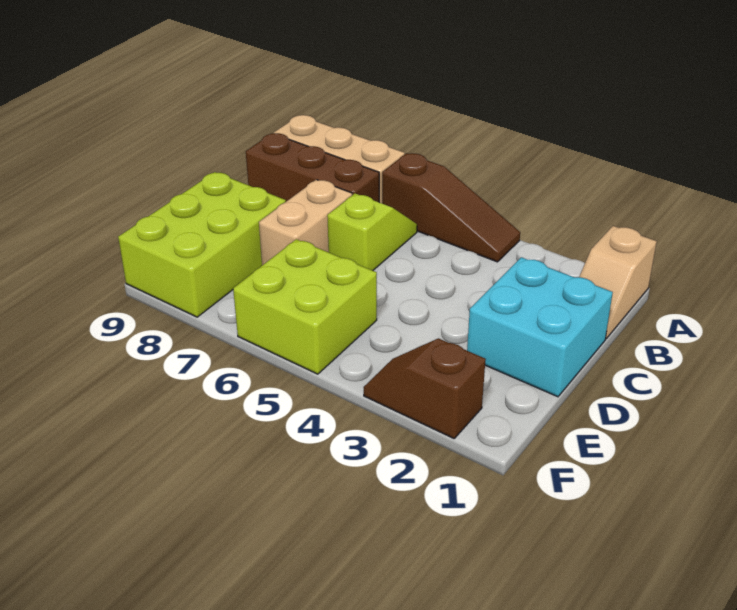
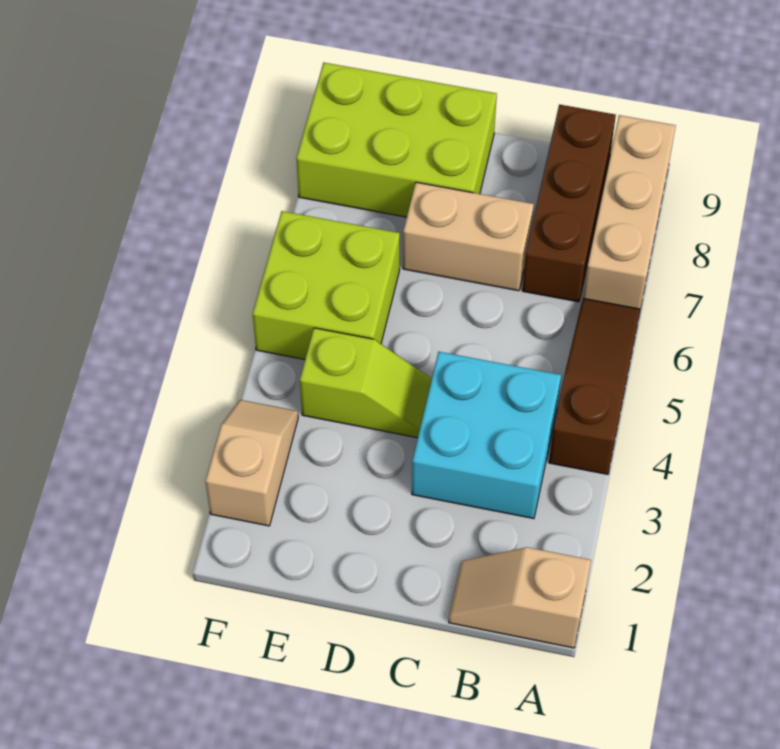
brown slope A4:A6 level 1 top 6 -> brown slope A4:A6 level 1 top 4
lime slope B6:C6 level 1 top C -> lime slope D4:E4 level 1 top E
cyan brick C1:D2 level 1 -> cyan brick B3:C4 level 1
brown slope F2:F3 level 1 top 2 -> tan slope F2:F3 level 1 top 2

